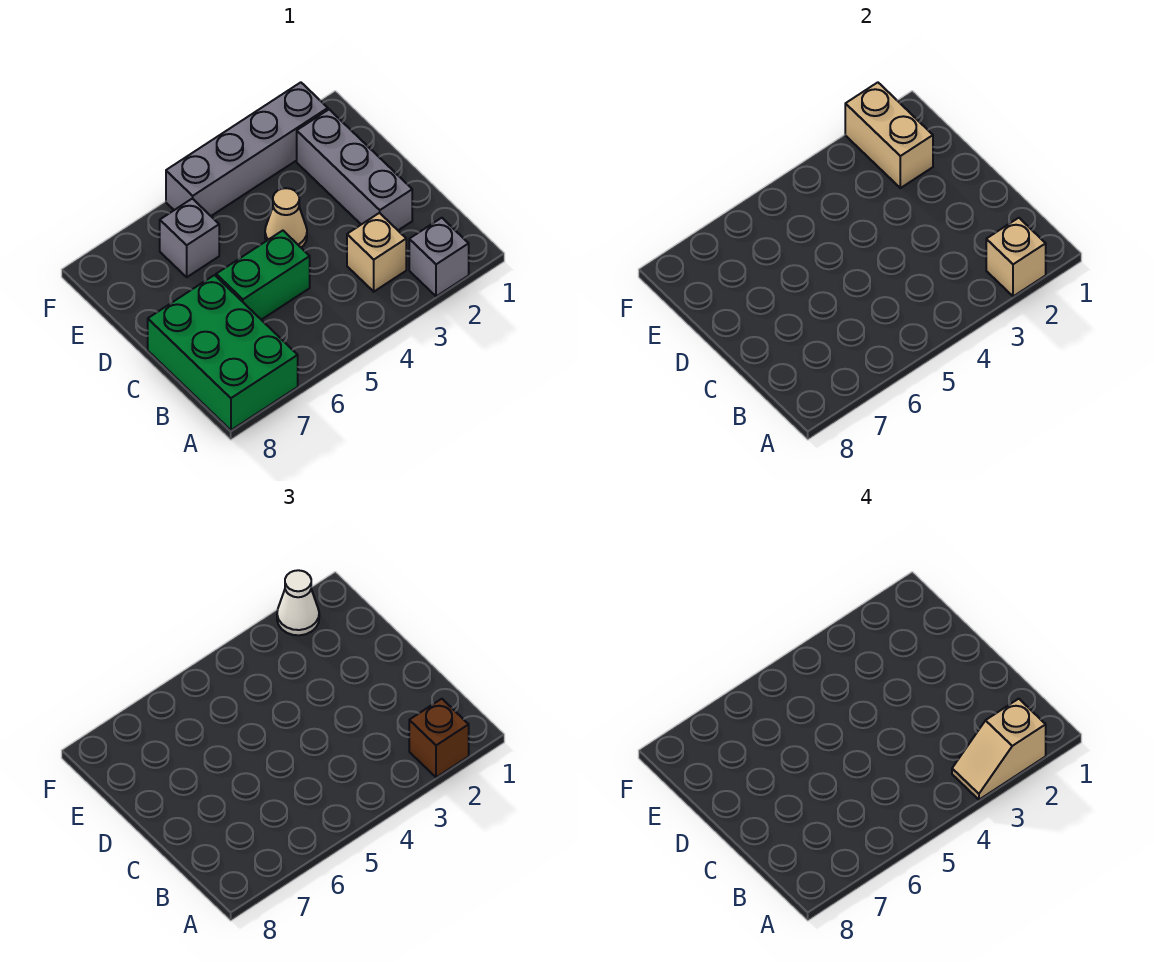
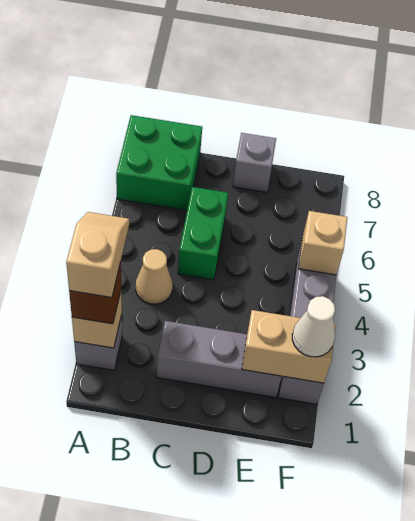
green brick A7:C8 level 1 -> green brick A7:B8 level 1
tan brick B3 level 1 -> tan brick F5 level 2
tan cone D4 level 1 -> tan cone B4 level 1
grey brick E6 level 1 -> grey brick D8 level 1

